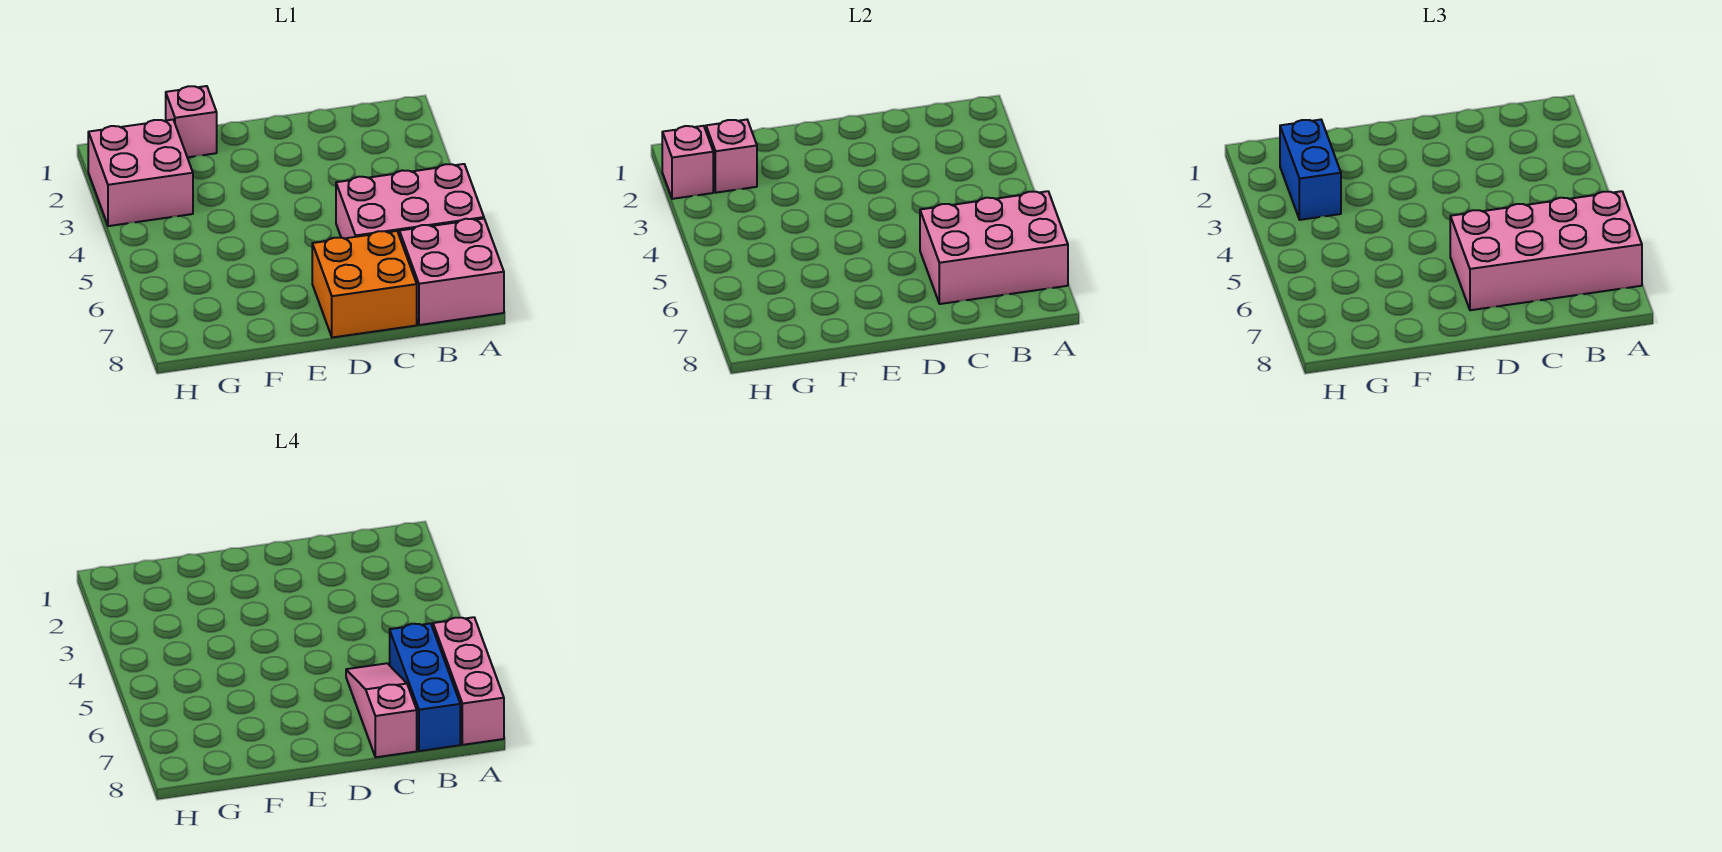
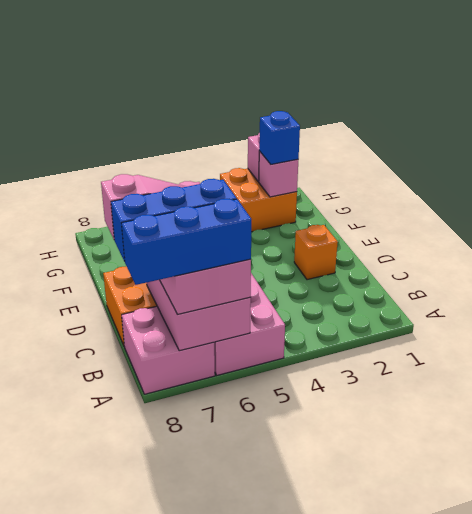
pink brick A6:A8 level 4 -> blue brick A6:A8 level 4
none -> orange brick D2 level 1
pink brick F1 level 1 -> none
pink brick G2:H3 level 1 -> orange brick G2:H3 level 1
blue brick G2:G3 level 3 -> blue brick G2 level 3

